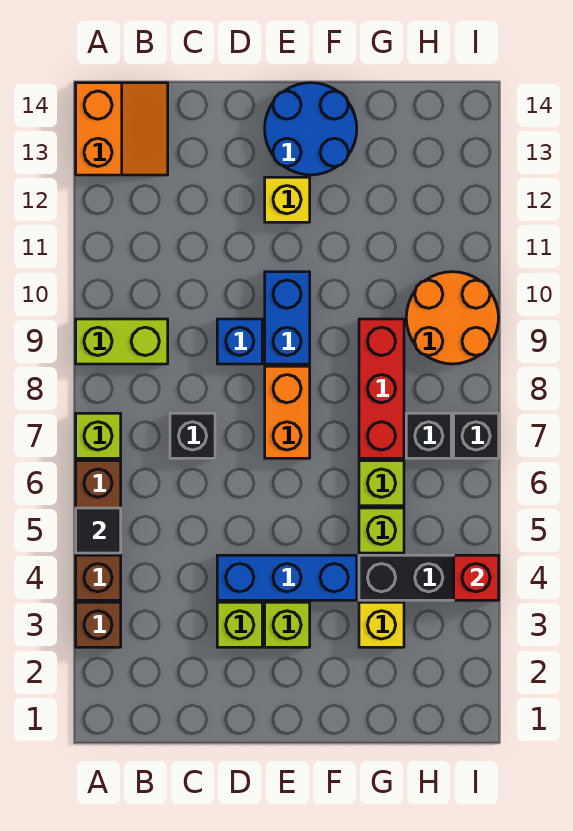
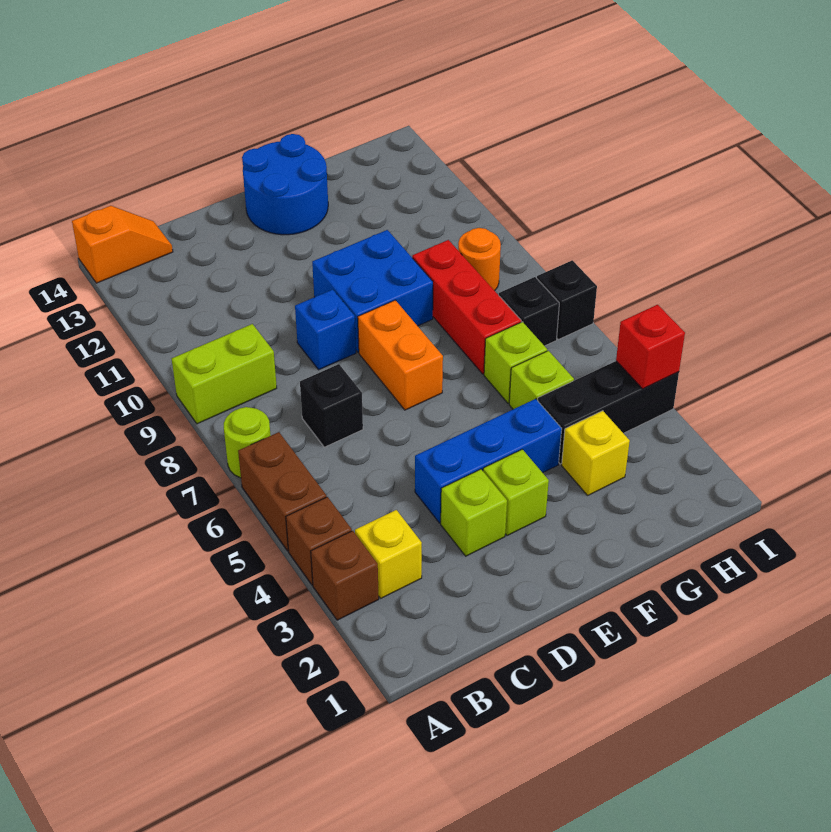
black tile A5 level 2 -> none
lime brick A7 level 1 -> lime round brick A7 level 1
orange slope A13:B14 level 1 top A -> orange slope A14:B14 level 1 top A
blue brick E9:E10 level 1 -> blue brick E9:F10 level 1
yellow brick E12 level 1 -> yellow brick B3 level 1
orange round brick H9:I10 level 1 -> orange round brick H9 level 1

